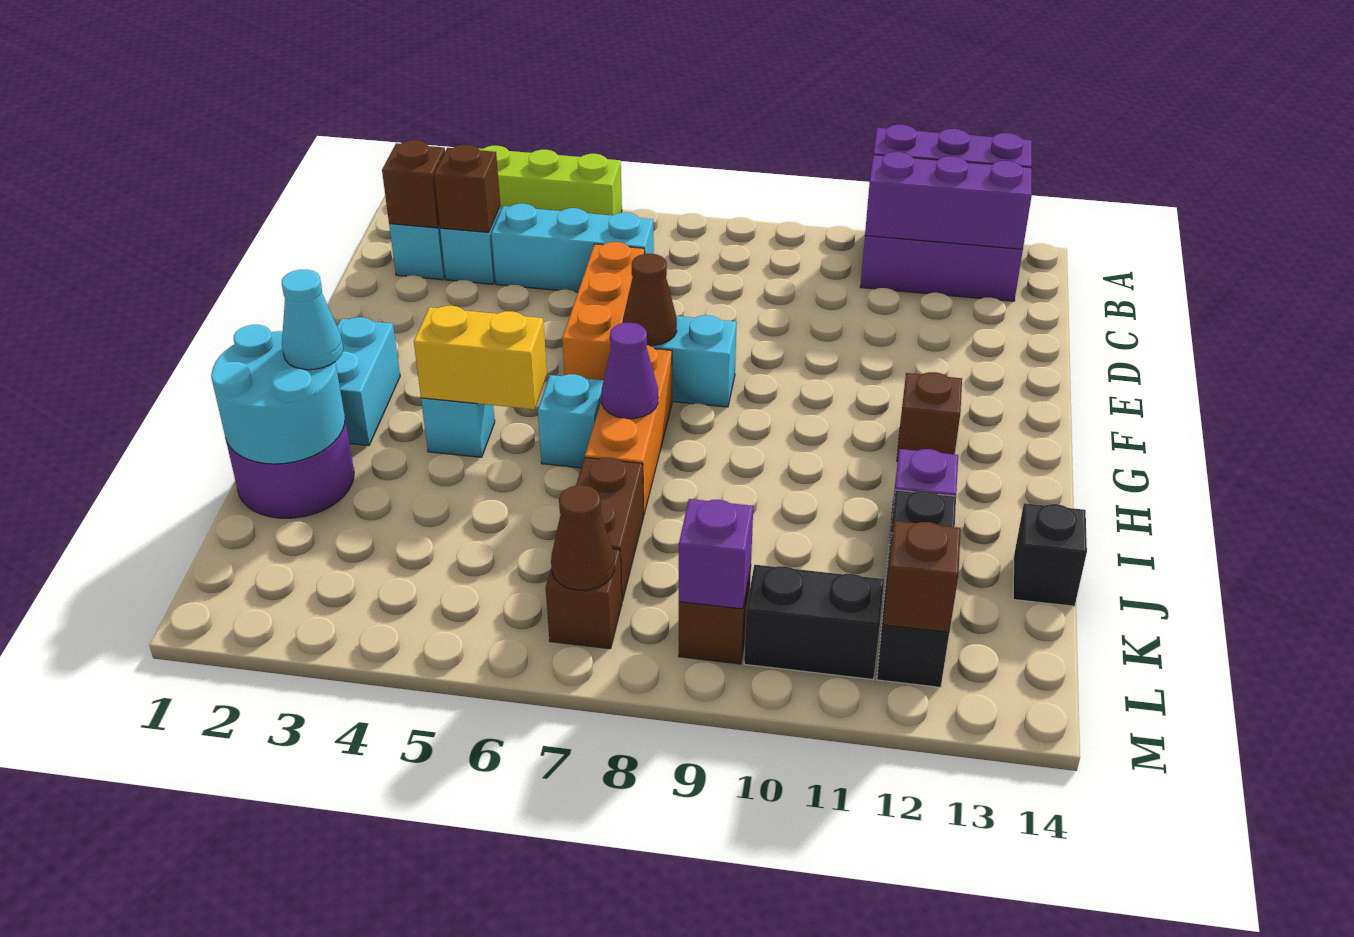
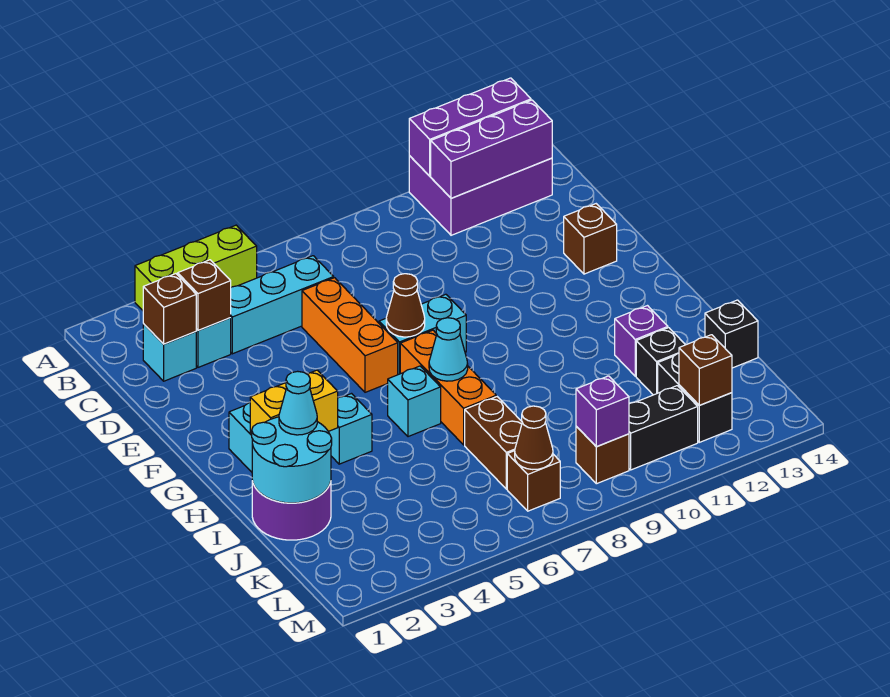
brown brick G12 level 1 -> brown brick E13 level 1
yellow brick H4:H5 level 2 -> yellow brick H2:H3 level 2
purple cone H7 level 2 -> cyan cone H7 level 2

